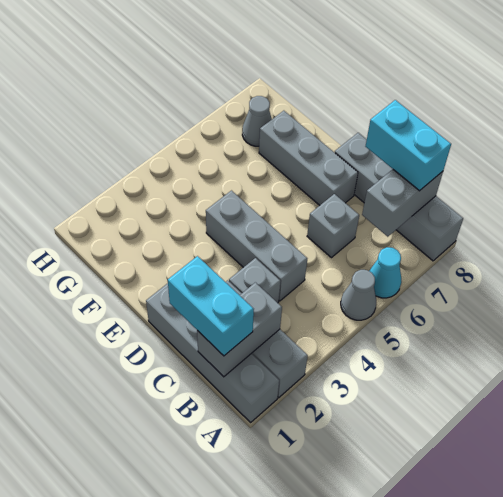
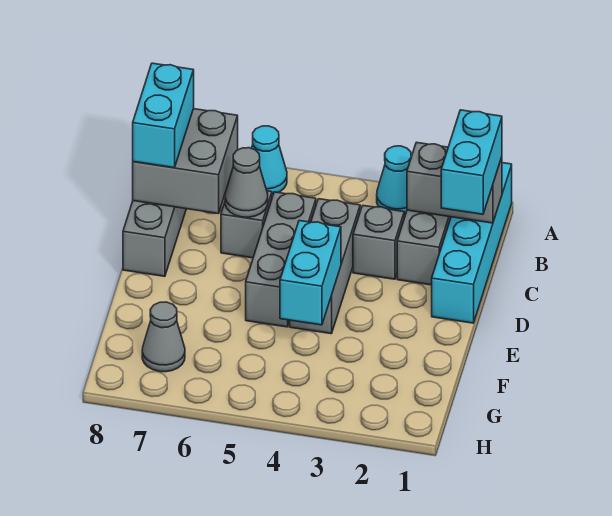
grey brick A1:D1 level 1 -> cyan brick A1:D1 level 1
none -> cyan cone A3 level 1
grey cone A5 level 1 -> grey cone C6 level 2
grey brick B7:B8 level 2 -> grey brick B7:C8 level 2
grey brick D7:F7 level 1 -> grey brick C5:E5 level 1
none -> cyan brick E4:F4 level 2

